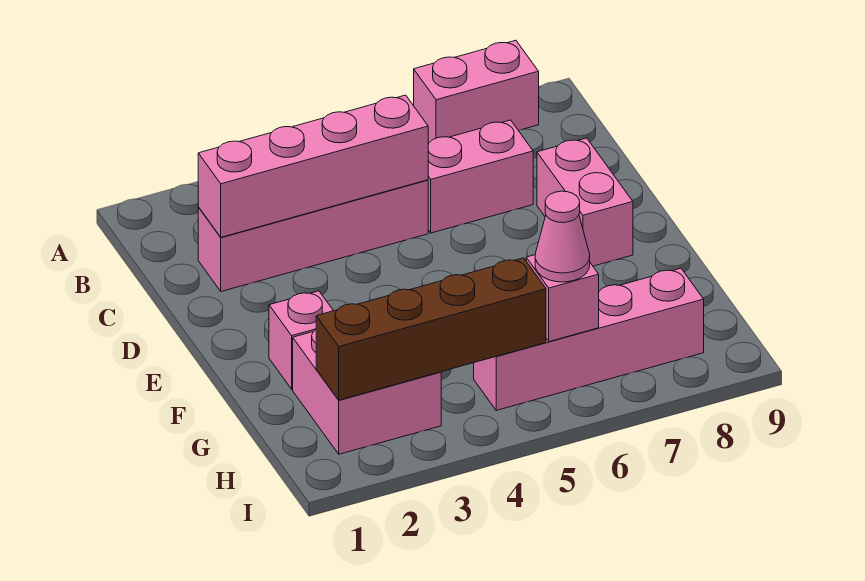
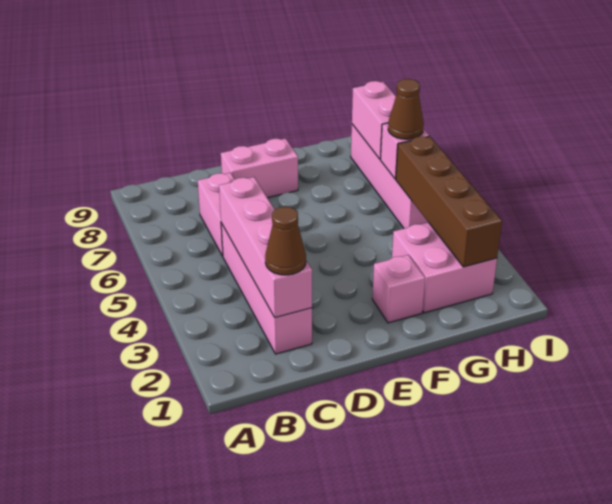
pink brick A7:A8 level 1 -> pink brick H7:H8 level 2
none -> brown cone C2 level 3
pink cone H6 level 3 -> brown cone H6 level 3

